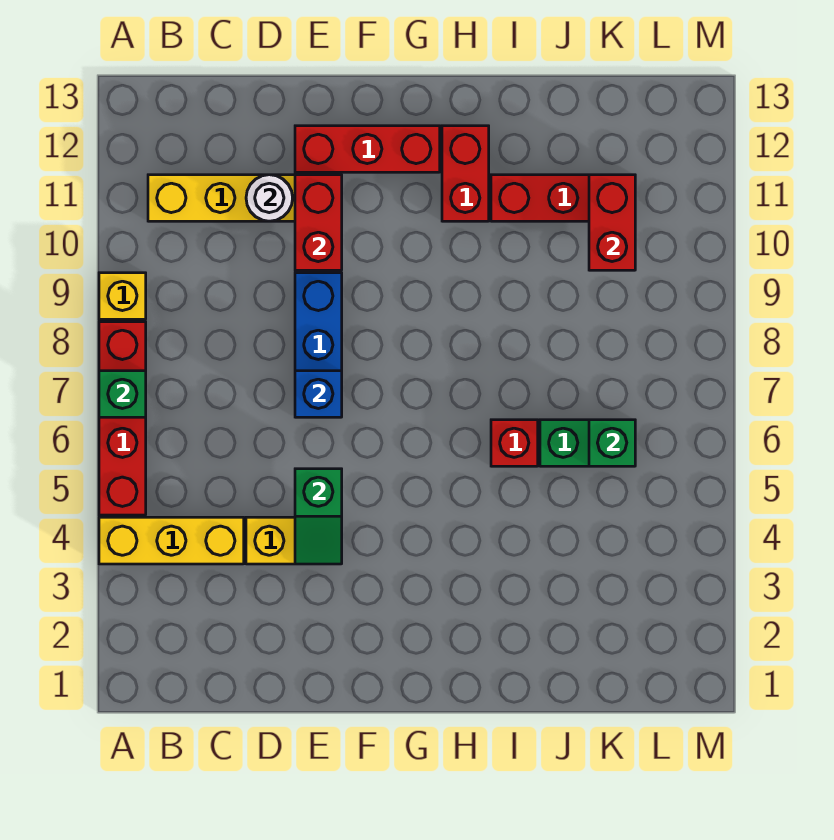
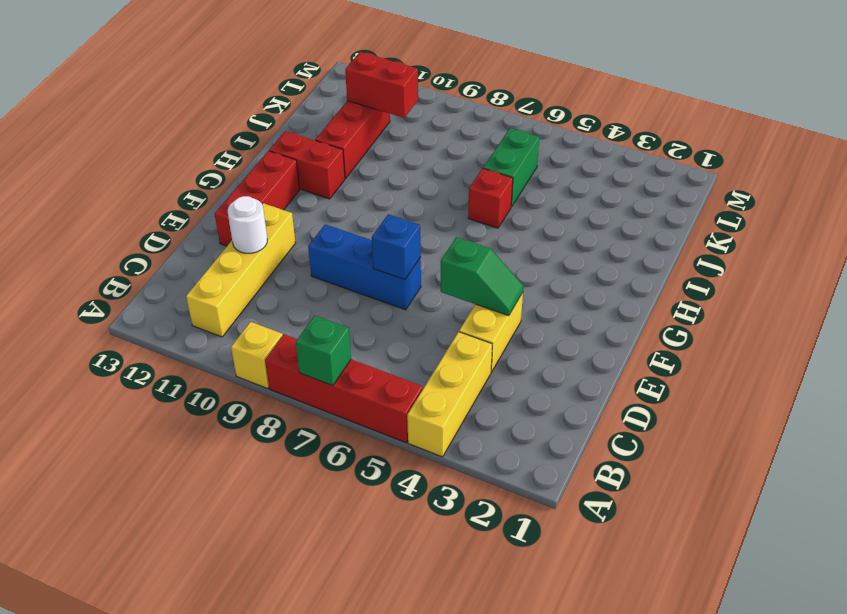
red brick E10:E11 level 2 -> none
green brick K6 level 2 -> none

